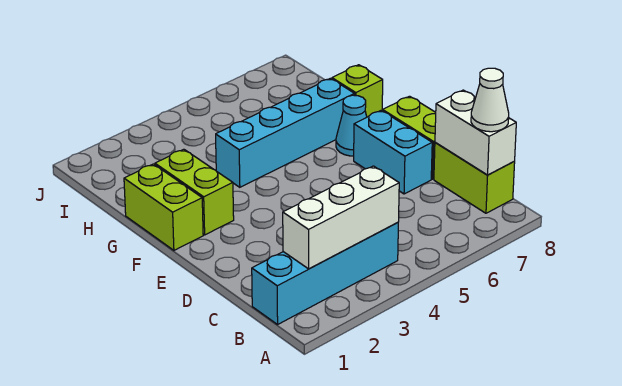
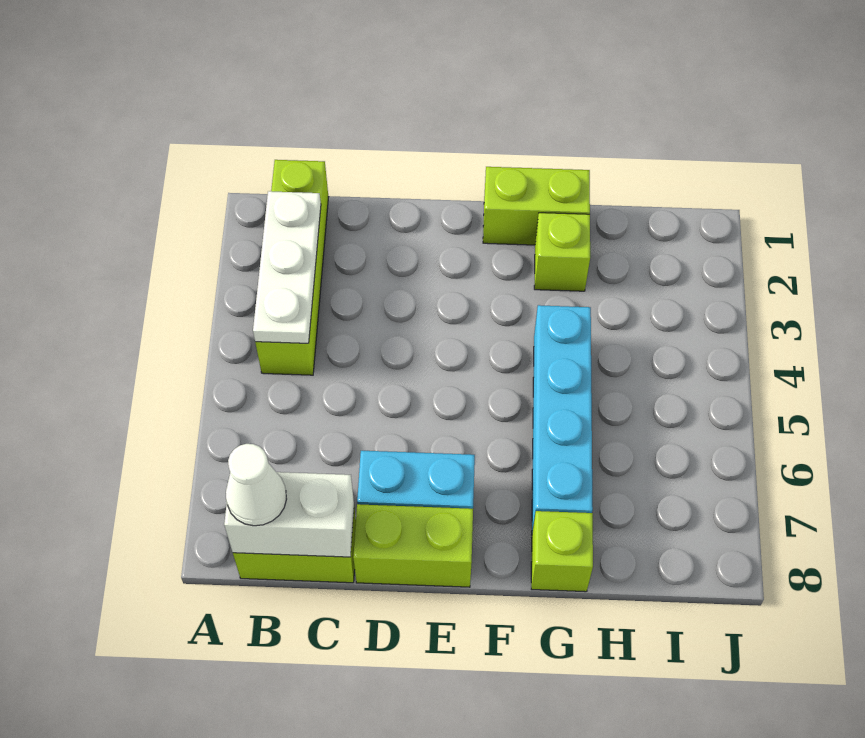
cyan brick B1:B4 level 1 -> lime brick B1:B4 level 1
white brick B2:B4 level 2 -> white plate B2:B4 level 2
lime brick F2:G2 level 1 -> lime brick G2 level 1
cyan cone F7 level 1 -> none

